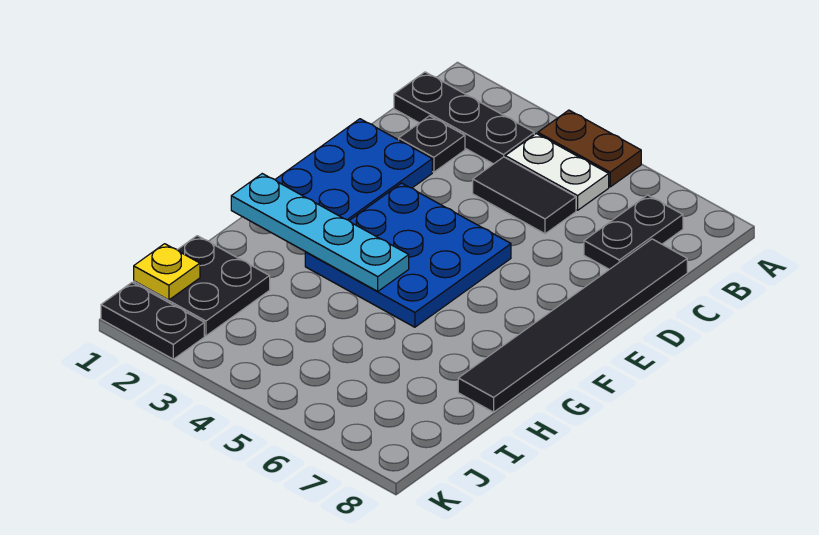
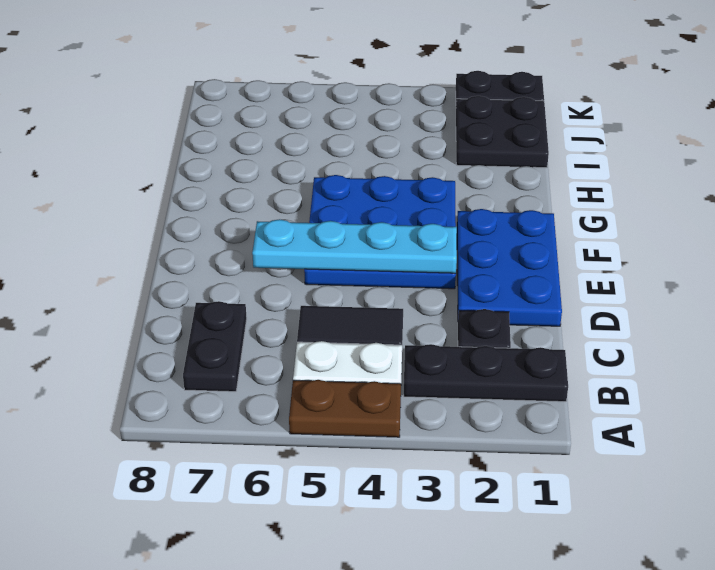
black tile C8:H8 level 1 -> none
cyan plate G1:G4 level 2 -> cyan plate E3:E6 level 2
yellow plate J1 level 2 -> none

